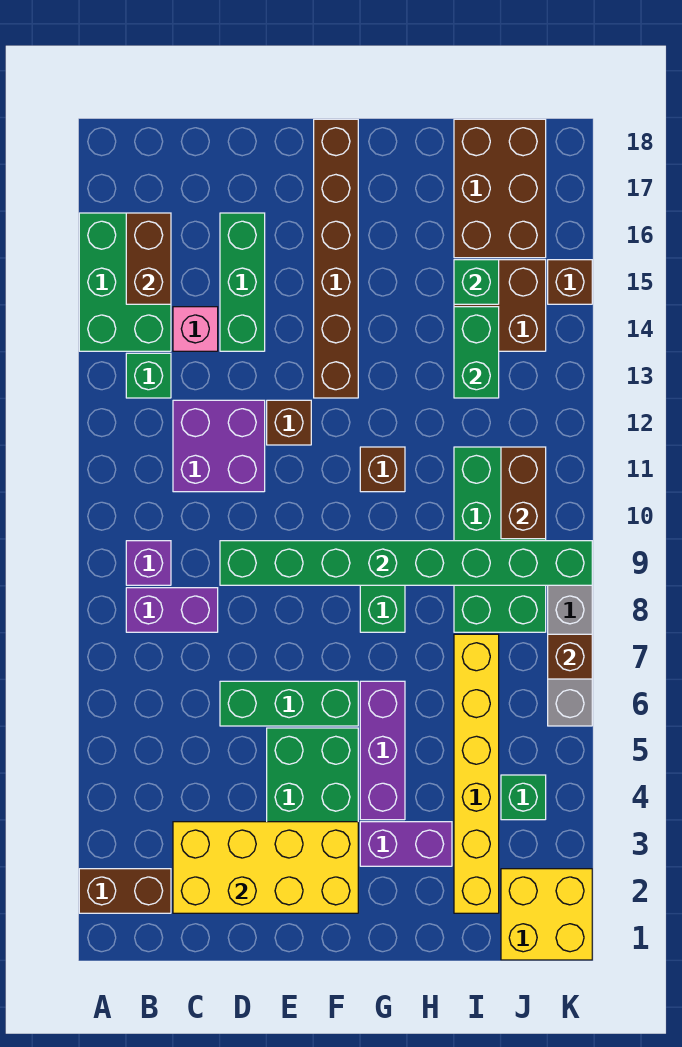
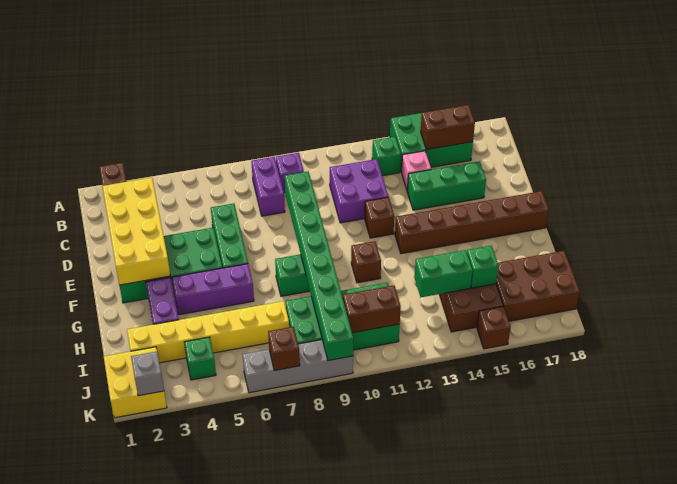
none -> grey brick K2 level 2

